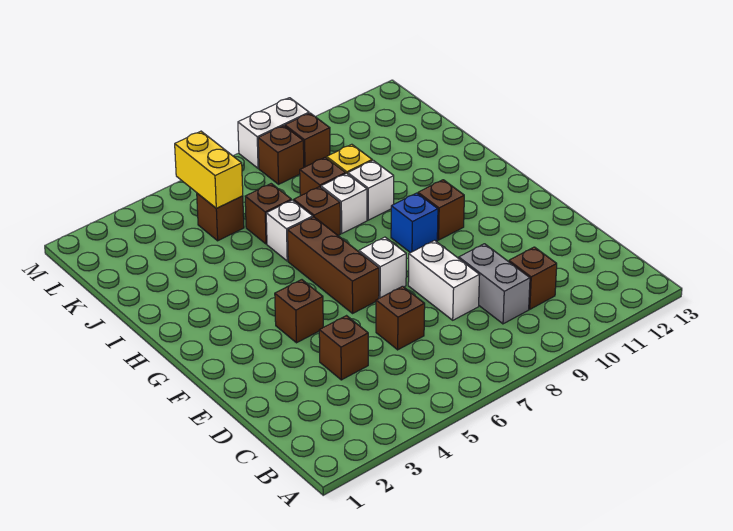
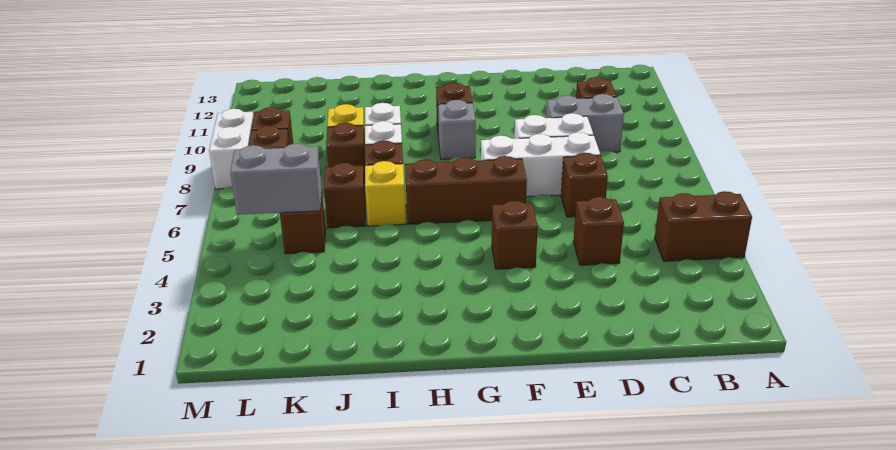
none -> brown brick A4:B4 level 1
white brick F7 level 1 -> white brick D7:F7 level 1
blue brick G9 level 1 -> grey brick G9 level 1
white brick I6 level 1 -> yellow brick I6 level 1
yellow brick K5:L5 level 2 -> grey brick K5:L5 level 2

